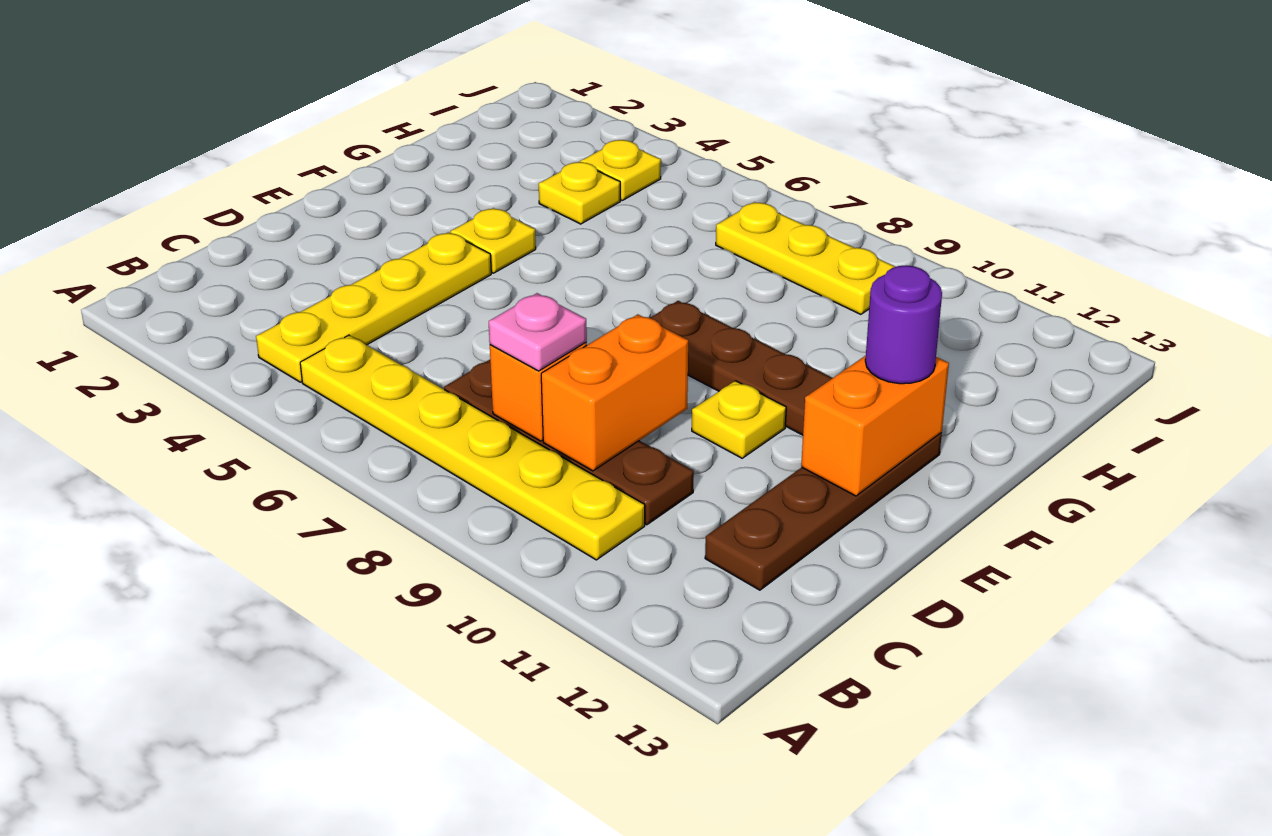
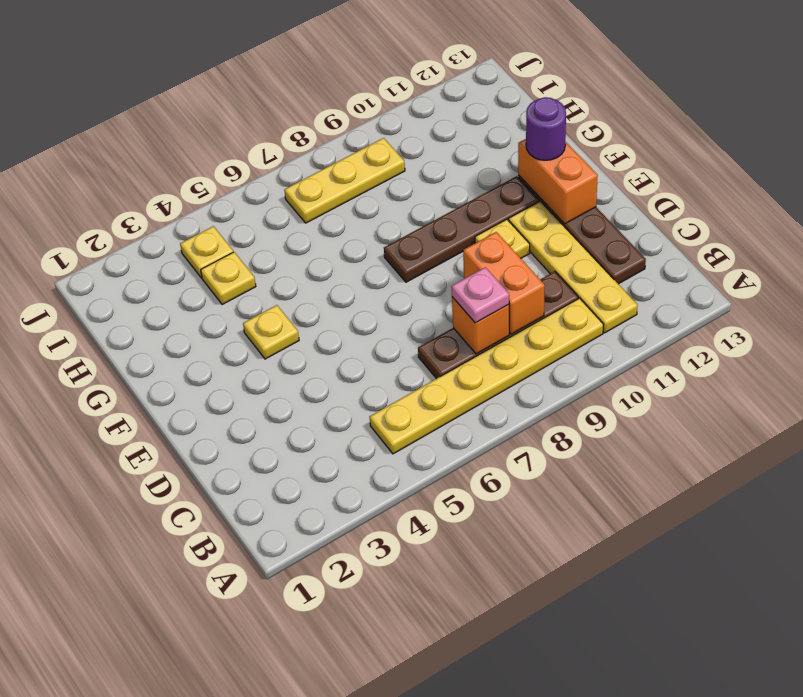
yellow plate B4:E4 level 1 -> yellow plate B11:E11 level 1

